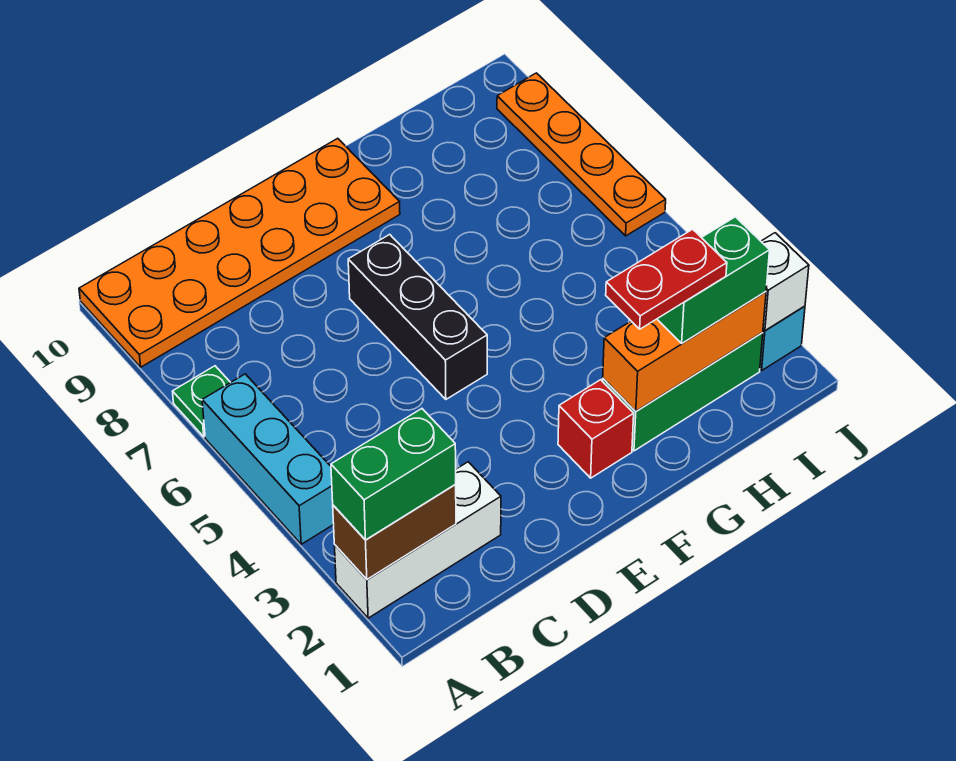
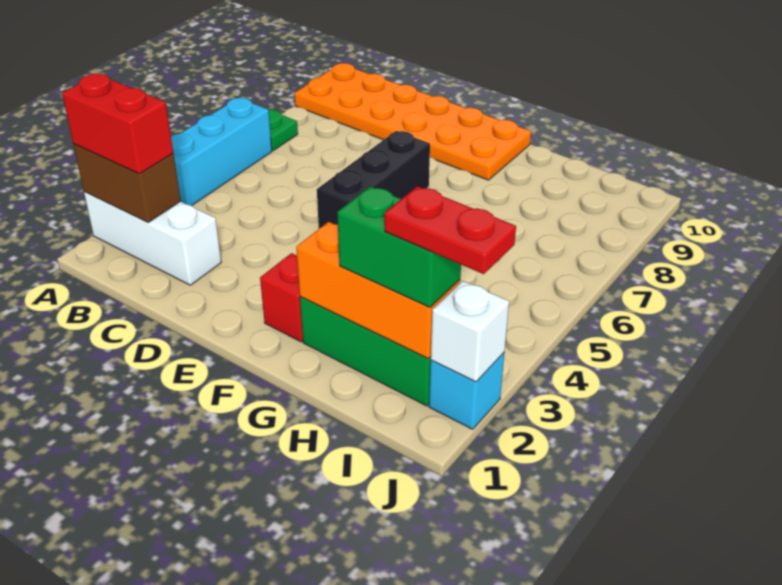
green brick A2:B2 level 3 -> red brick A2:B2 level 3
red plate G2:H2 level 4 -> red plate I2:J2 level 4
orange plate J6:J9 level 1 -> none

